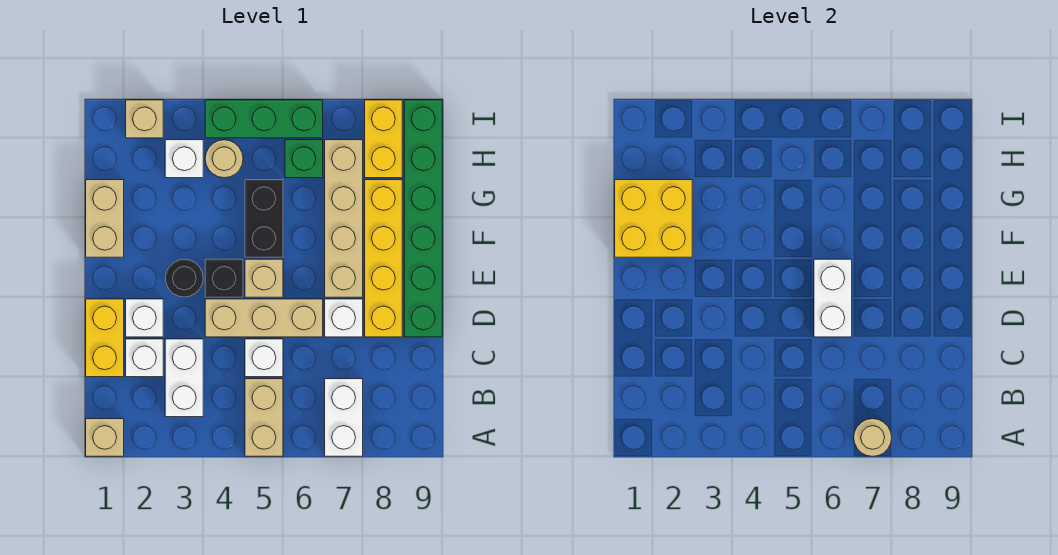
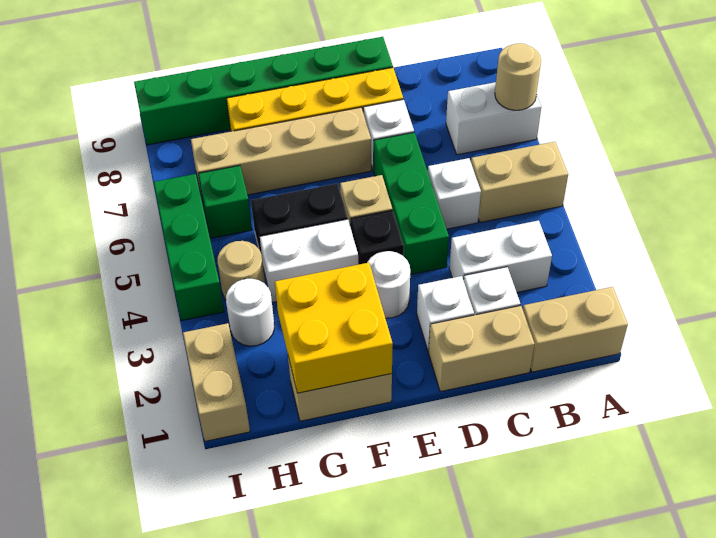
tan brick A1 level 1 -> tan brick A1:B1 level 1
yellow brick C1:D1 level 1 -> tan brick C1:D1 level 1
tan brick D4:D6 level 1 -> green brick D4:D6 level 1
white brick D6:E6 level 2 -> white brick F4:G4 level 1
black round brick E3 level 1 -> white round brick E3 level 1
white brick H3 level 1 -> white round brick H3 level 1
yellow brick H8:I8 level 1 -> none
tan brick I2 level 1 -> tan brick I1:I2 level 1

